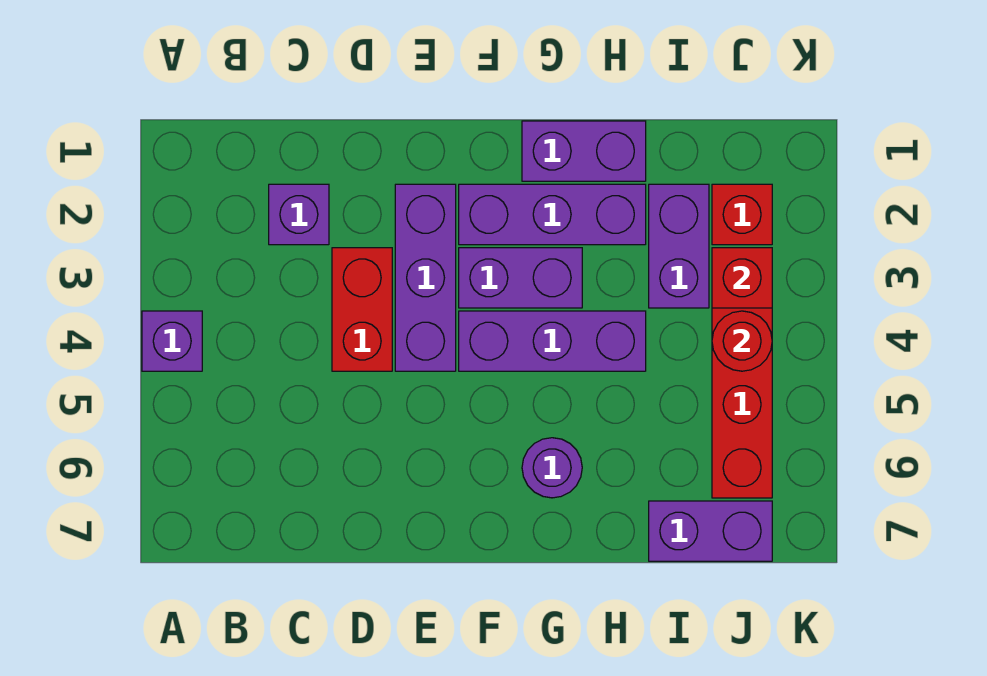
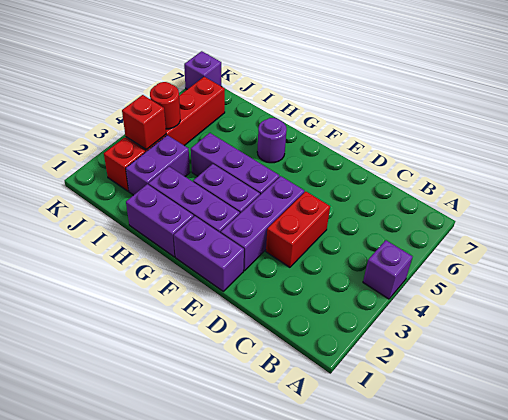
purple brick C2 level 1 -> purple brick K7 level 1
purple brick I7:J7 level 1 -> purple brick E1:F1 level 1

